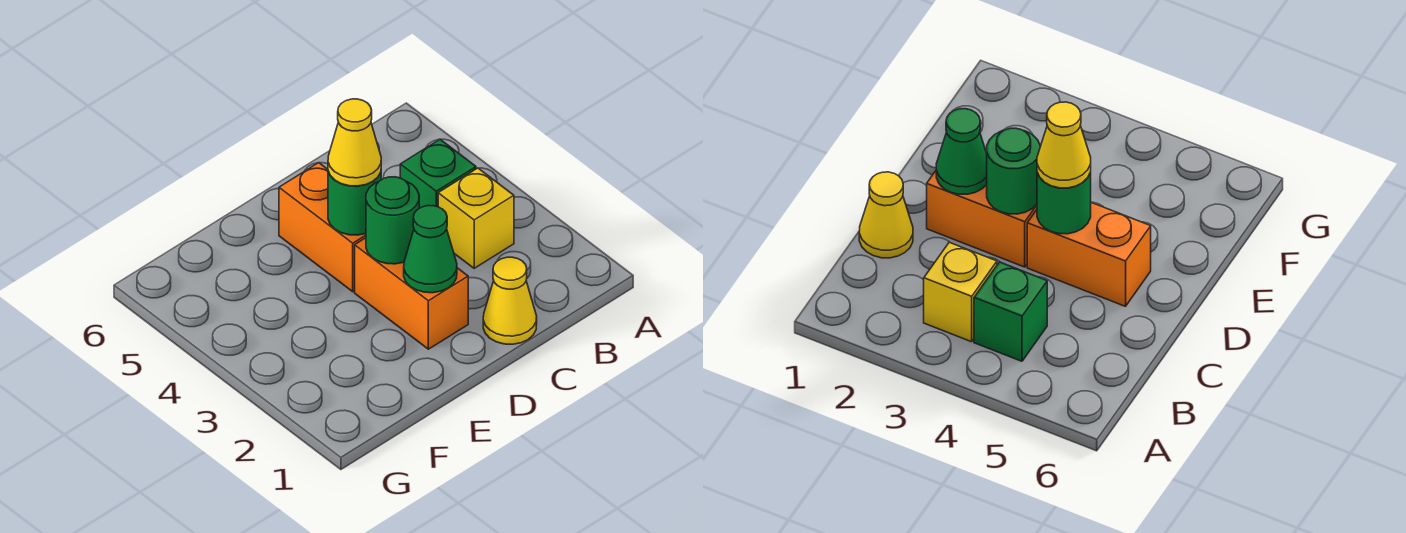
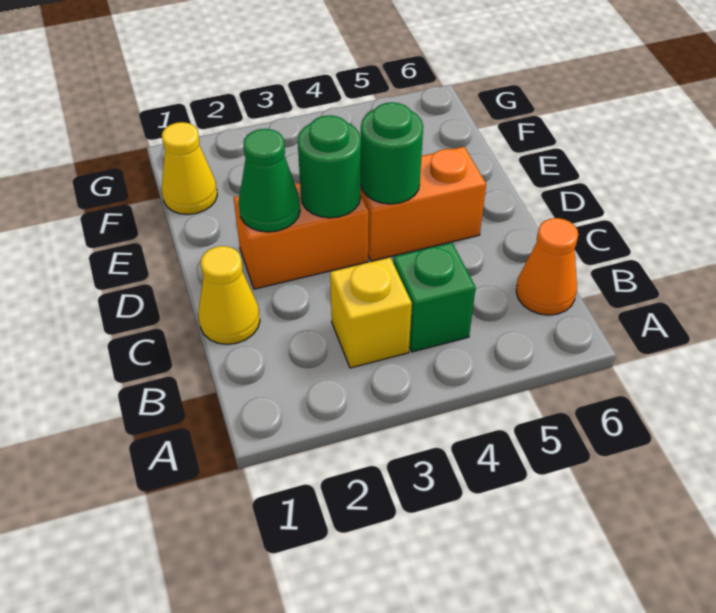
none -> orange cone B6 level 1
yellow cone D4 level 3 -> yellow cone F1 level 1

